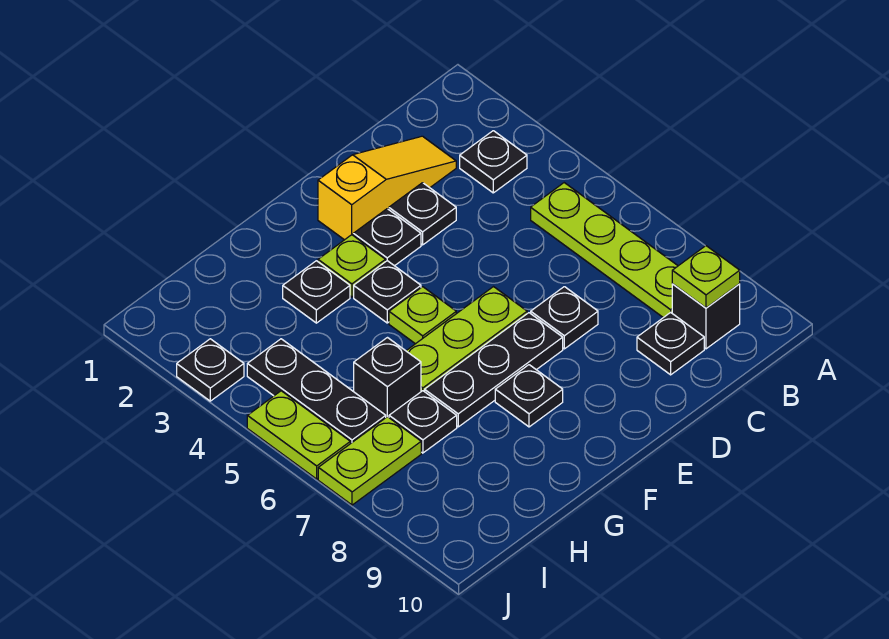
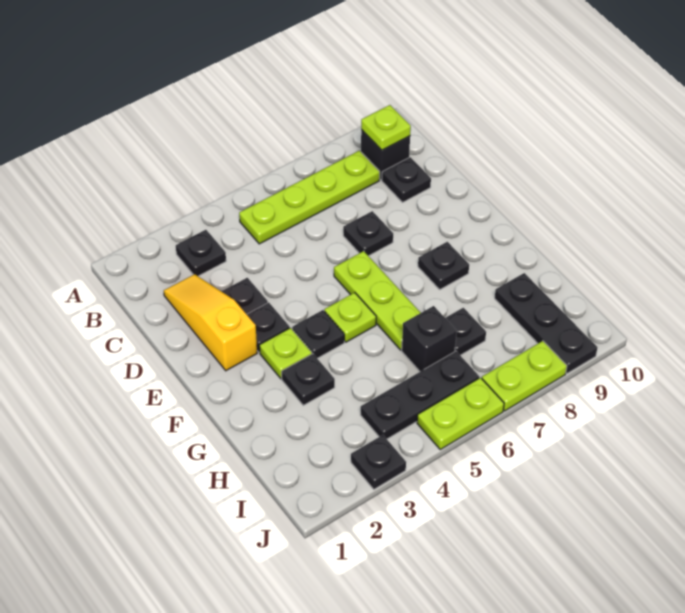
black plate E7:G7 level 1 -> black plate H9:J9 level 1
lime plate I7:J7 level 1 -> lime plate J7:J8 level 1

